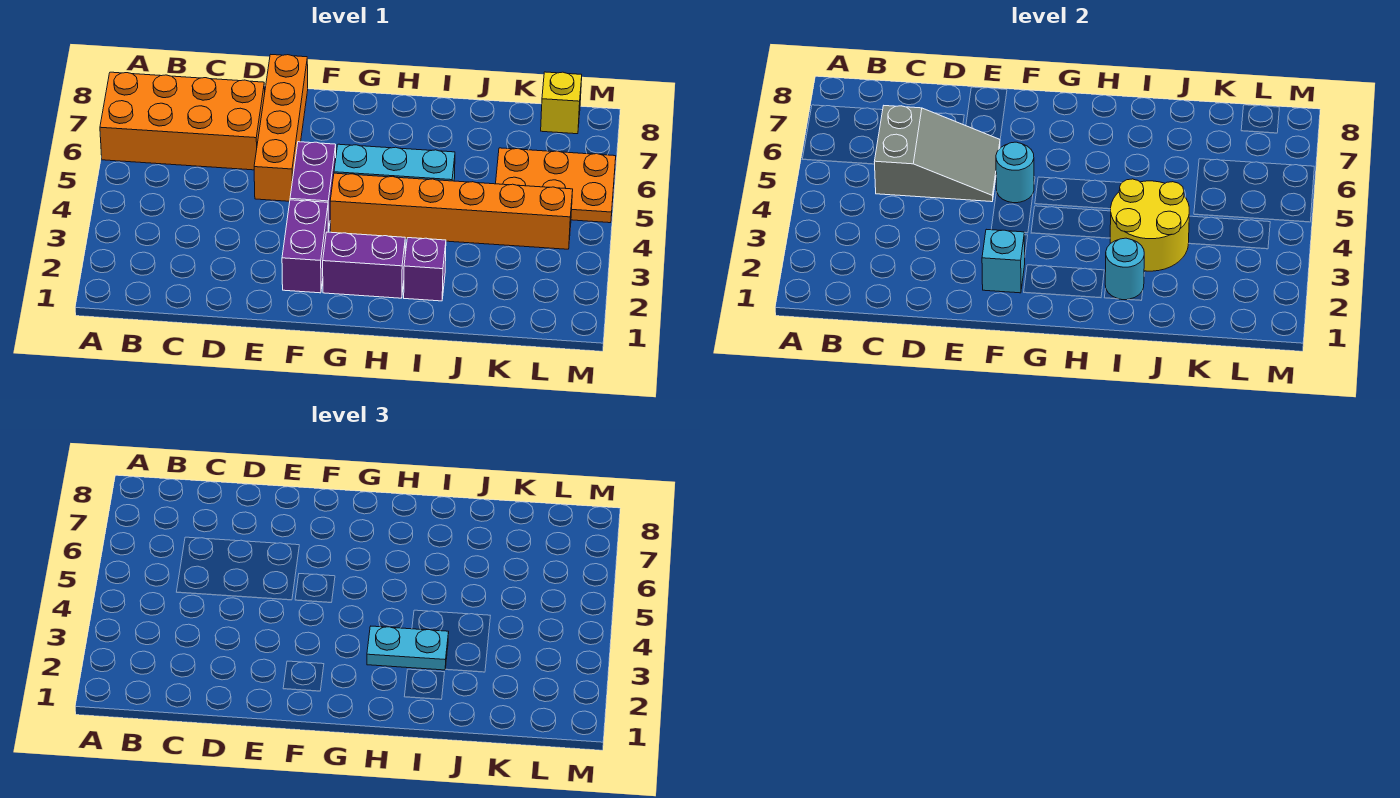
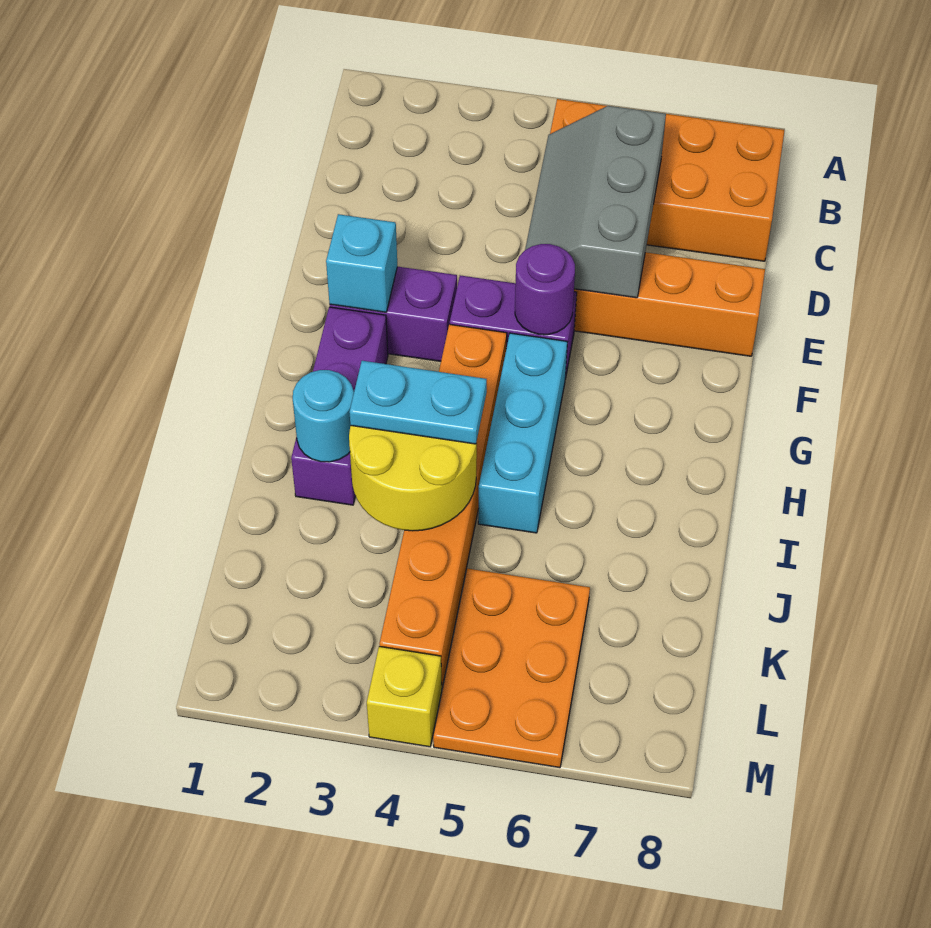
orange brick A6:D7 level 1 -> orange brick B5:C8 level 1
grey slope C5:E6 level 2 top C -> grey slope C5:E6 level 2 top 6
cyan round brick F5 level 2 -> purple round brick F5 level 2
cyan plate H3:I3 level 3 -> cyan plate I3:I4 level 3
yellow brick L8 level 1 -> yellow brick M4 level 1

